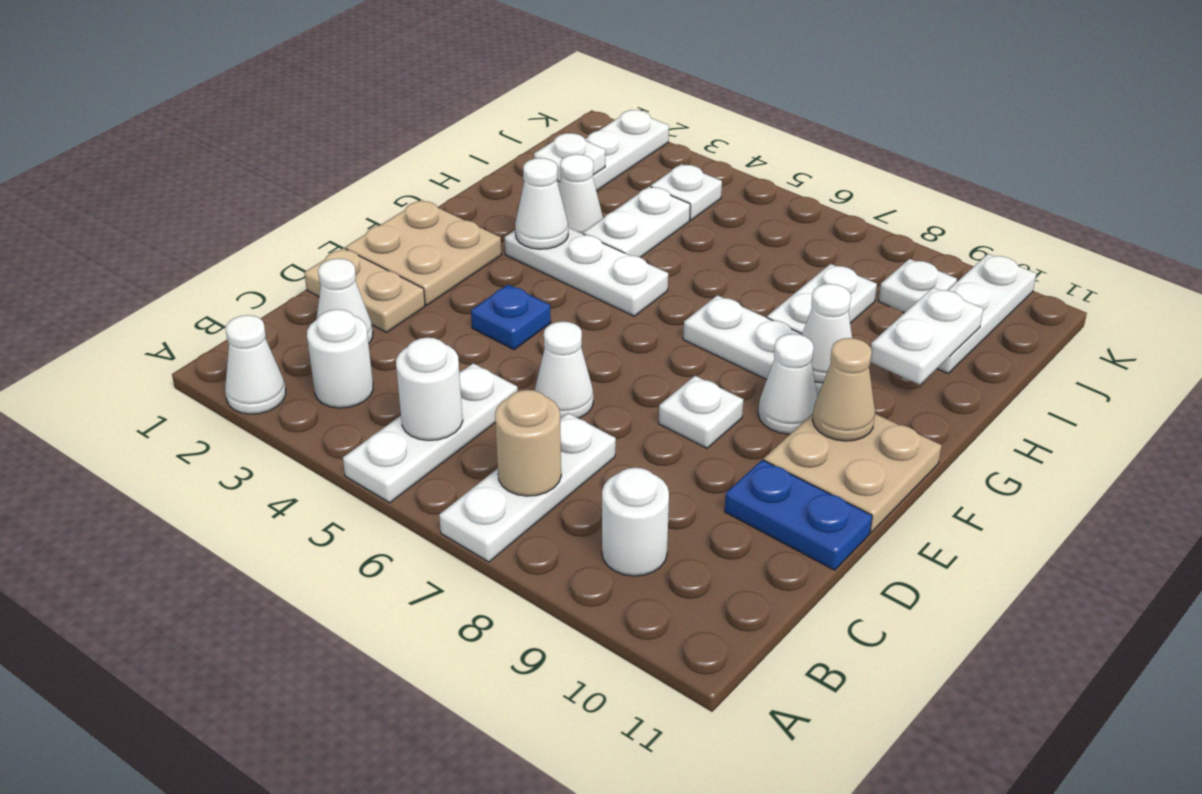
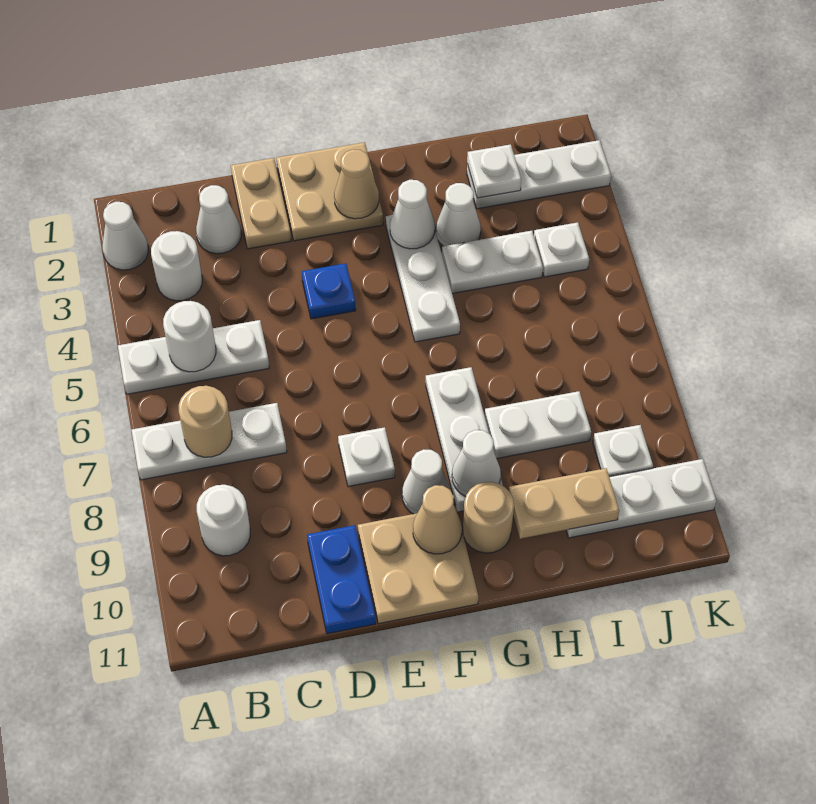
white cone D6 level 1 -> none
none -> tan cone F2 level 2
none -> tan round brick G10 level 1
white plate H10:I10 level 2 -> tan plate H10:I10 level 2

